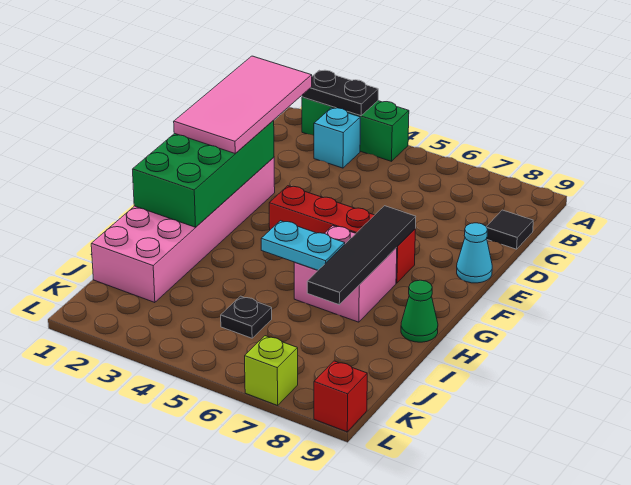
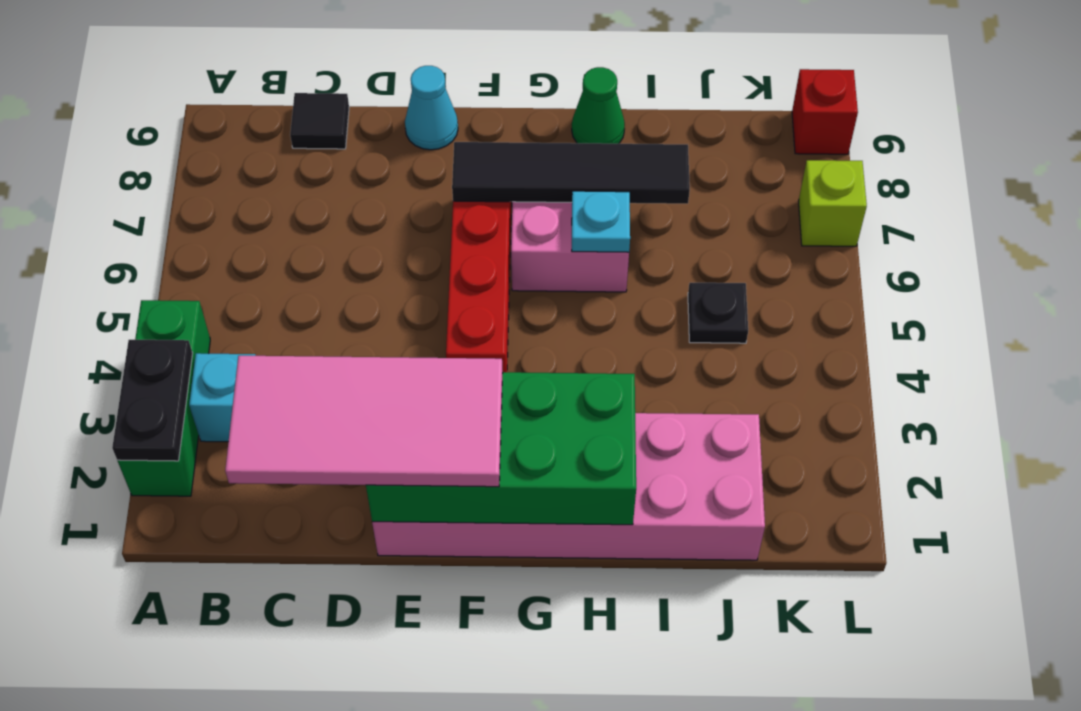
cyan plate H5:H6 level 2 -> cyan plate H6 level 2

